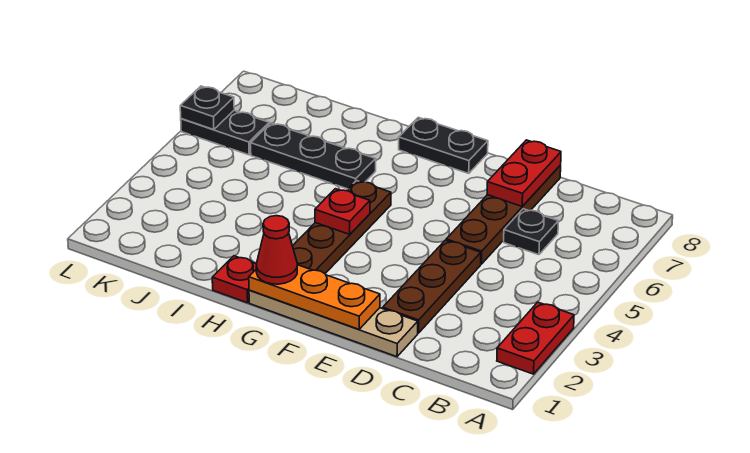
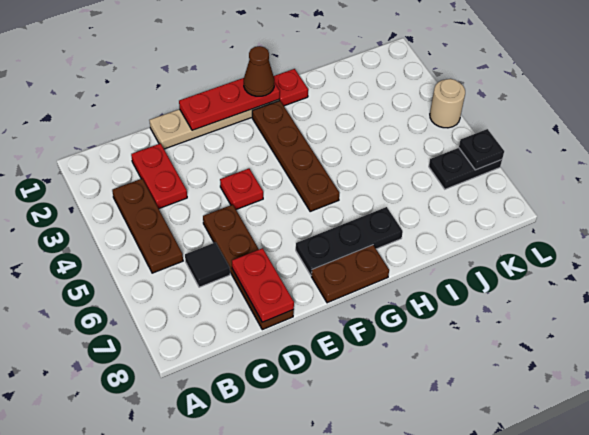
red plate A2:A3 level 1 -> red plate C2:C3 level 1
black plate C6 level 1 -> black tile C6 level 1
brown plate D2:D4 level 1 -> brown plate B3:B5 level 1
orange plate E1:G1 level 2 -> red plate E1:G1 level 2
black plate F8:G8 level 1 -> brown plate F8:G8 level 1
red cone G1 level 3 -> brown cone G1 level 3
red plate G4 level 2 -> red plate E4 level 1
black plate H6:J6 level 1 -> black plate F7:H7 level 1
none -> tan round brick L4 level 1

